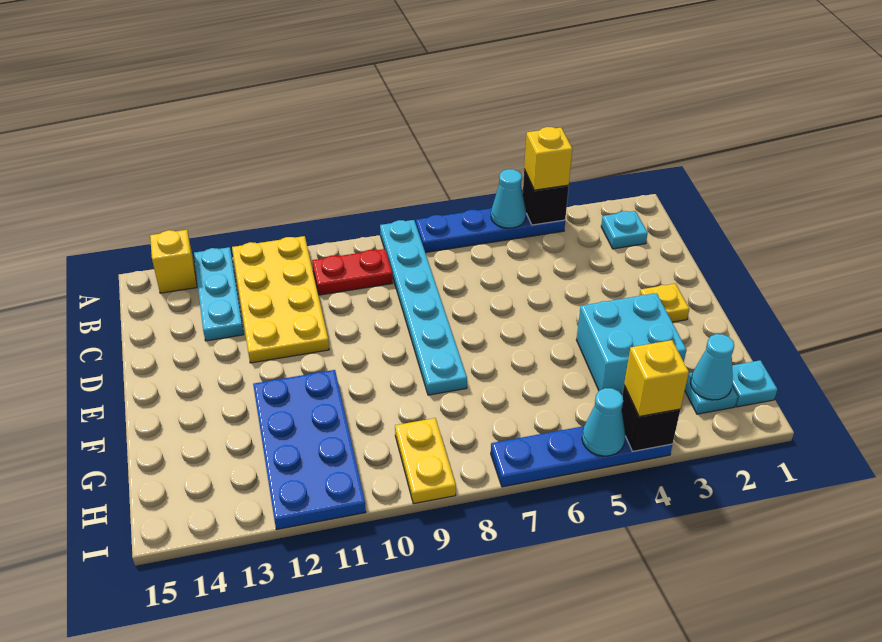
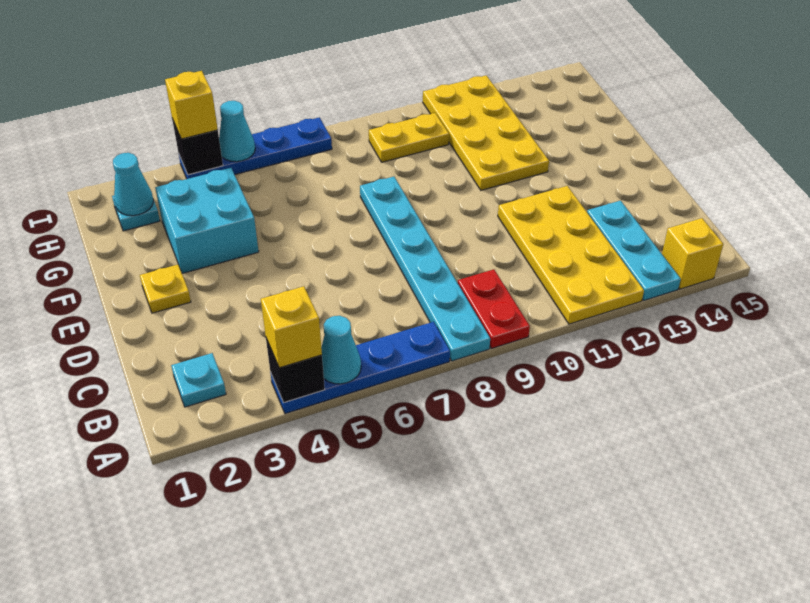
red plate B9:B10 level 1 -> red plate A9:B9 level 1
blue plate F11:I12 level 1 -> yellow plate F11:I12 level 1
cyan plate H1 level 1 -> none
yellow plate H9:I9 level 1 -> yellow plate H9:H10 level 1

